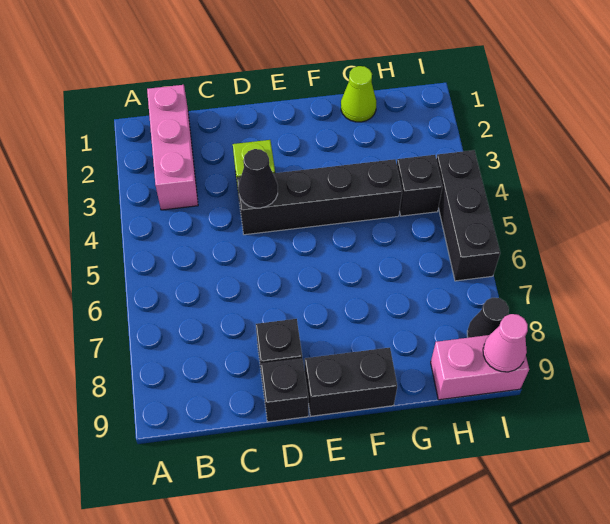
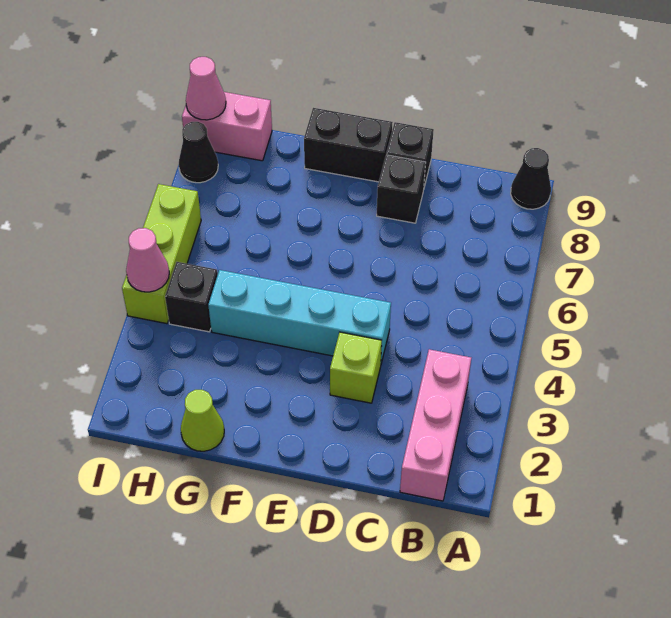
black brick D4:G4 level 1 -> cyan brick D4:G4 level 1
black cone D4 level 2 -> black cone A9 level 1
black brick I4:I6 level 1 -> lime brick I4:I6 level 1
none -> pink cone I4 level 2

